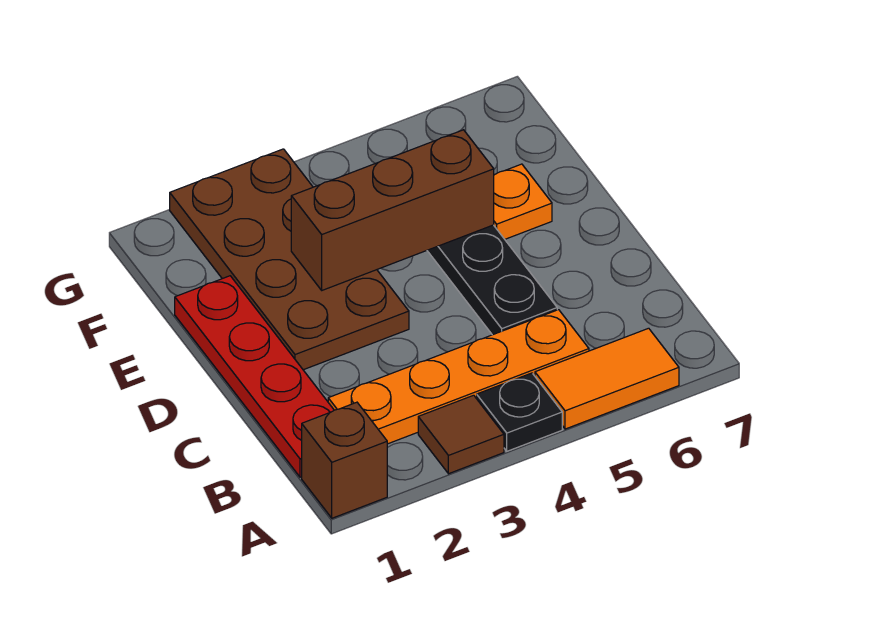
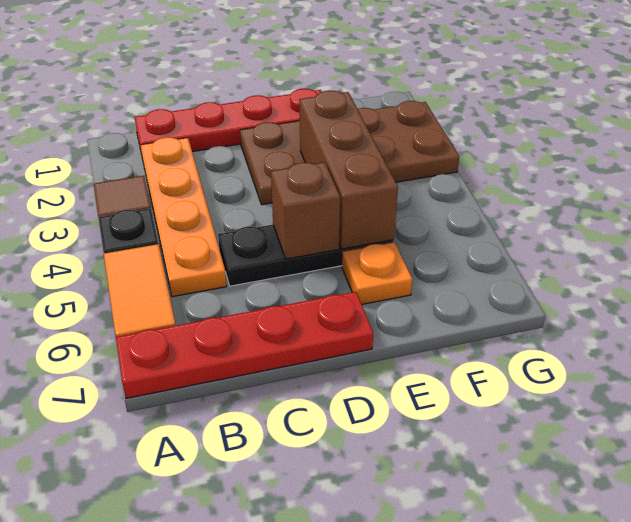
brown brick A1 level 1 -> brown brick D5 level 2
none -> red plate A7:D7 level 1

